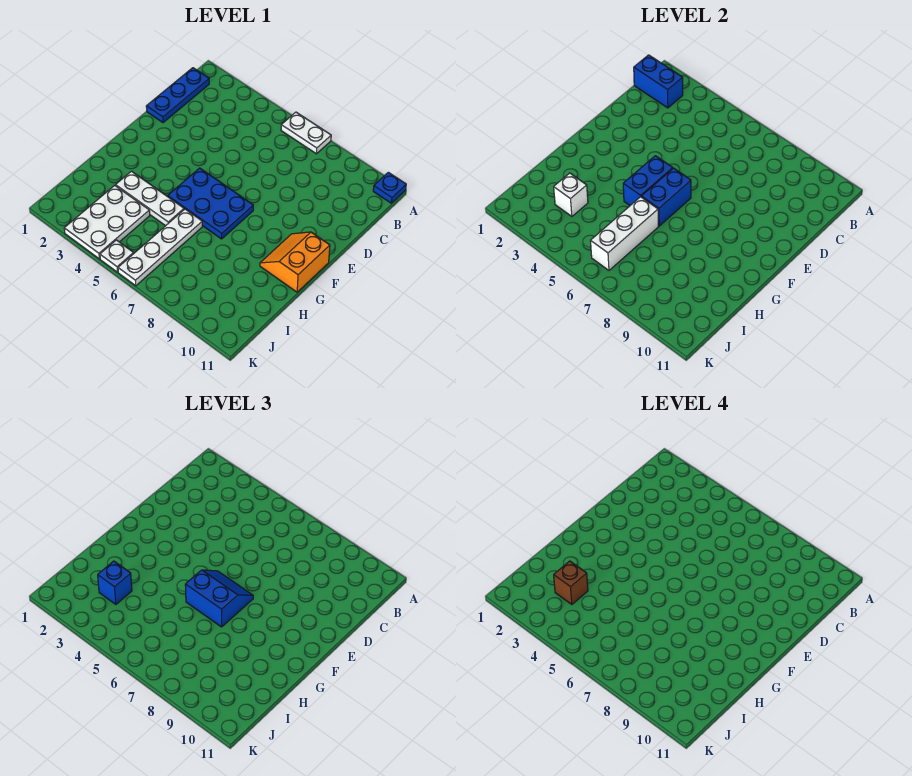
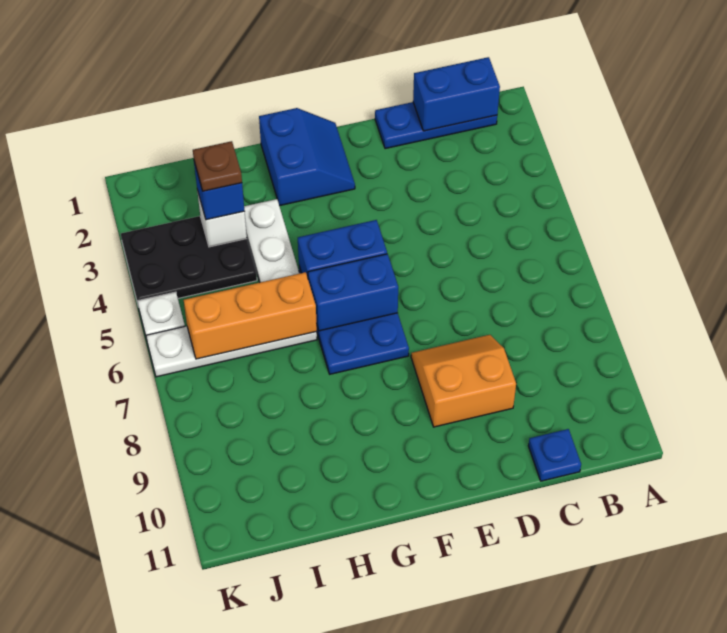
white plate A6:A7 level 1 -> none
blue plate A11 level 1 -> blue plate C11 level 1
blue brick B1:B2 level 2 -> blue brick B1:C1 level 2
blue slope F6:G7 level 3 top G -> blue slope F1:G2 level 1 top G
orange slope F10:G11 level 1 top 11 -> orange slope D8:E9 level 1 top 9
white brick H6:J6 level 2 -> orange brick H6:J6 level 2
white plate I3:K4 level 1 -> black plate I3:K4 level 1
brown brick I3 level 4 -> brown plate I3 level 4

